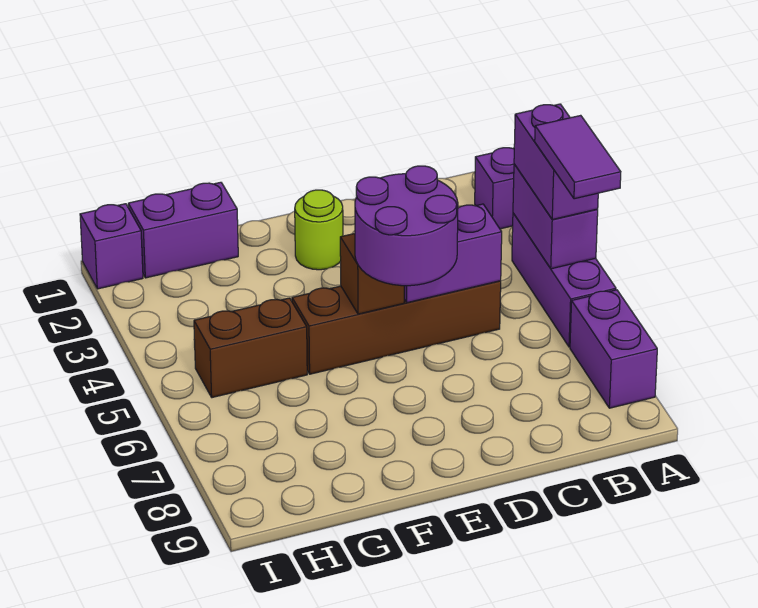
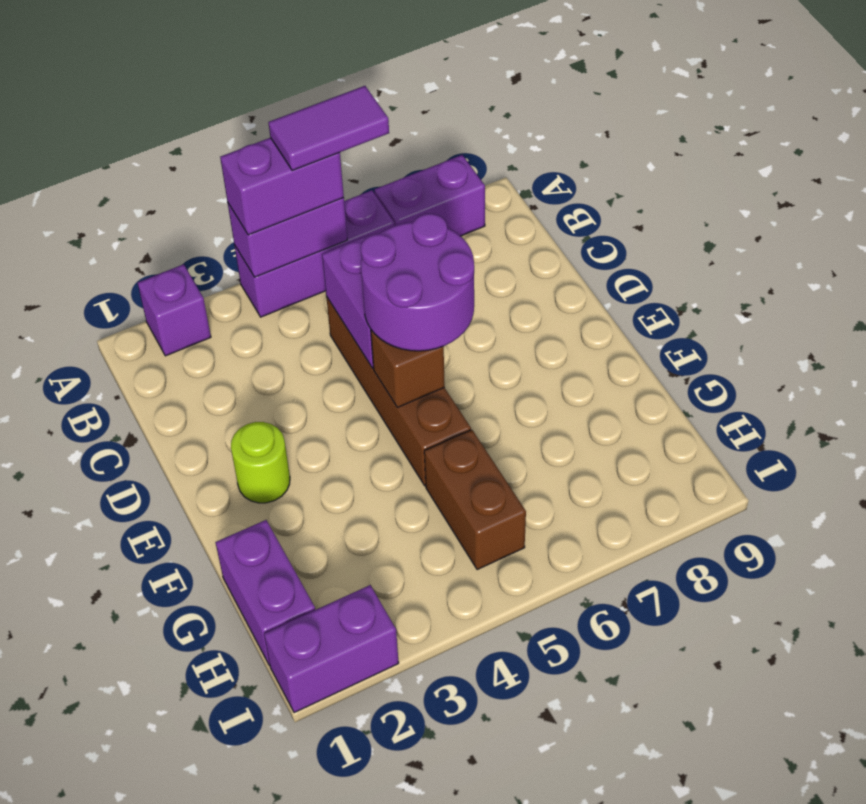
purple brick I1 level 1 -> purple brick I1:I2 level 1

